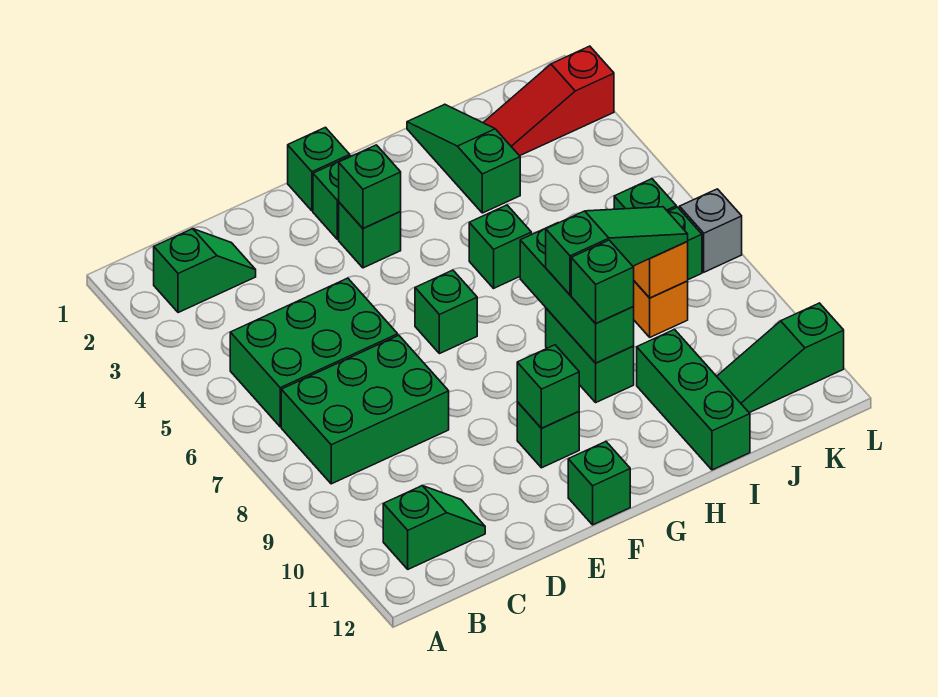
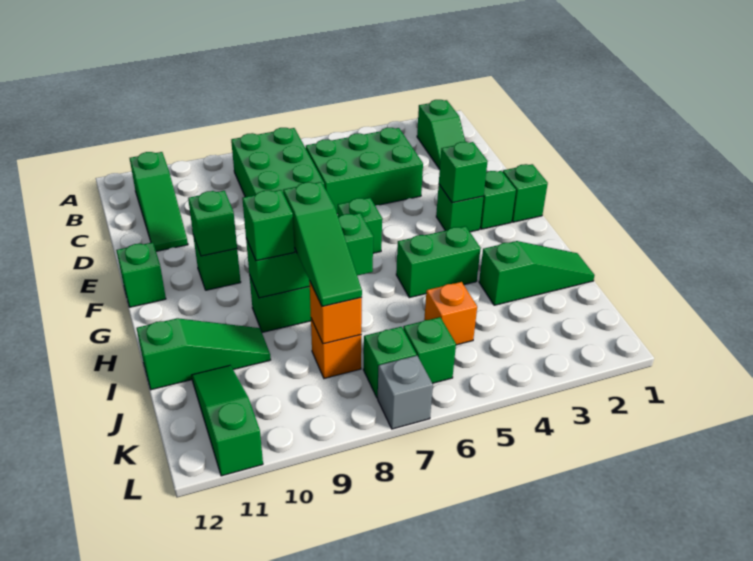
green brick B5:D6 level 1 -> green brick C4:D6 level 1
green slope B11:C11 level 1 top B -> green slope B11:D11 level 1 top B
green brick H5 level 1 -> green brick H4:H5 level 1
green brick I10:I12 level 1 -> green slope I10:I12 level 1 top 12
red slope J2:L2 level 1 top L -> none
none -> orange brick J5 level 1

